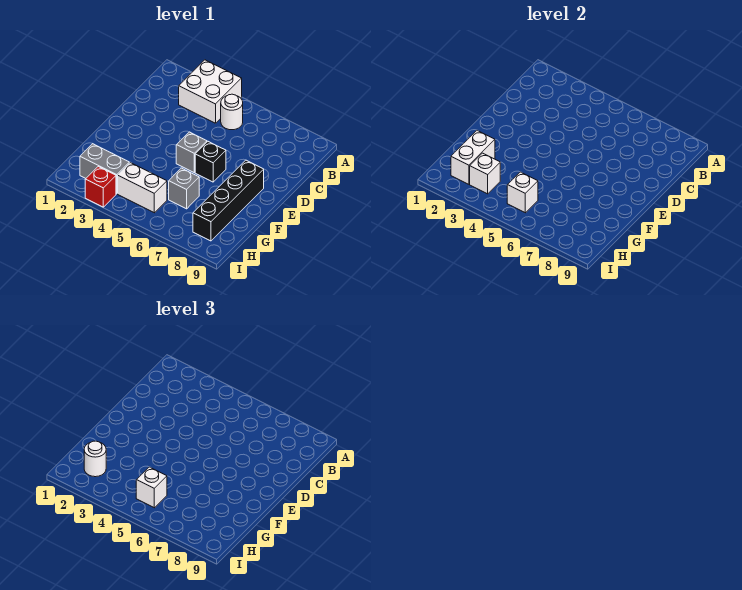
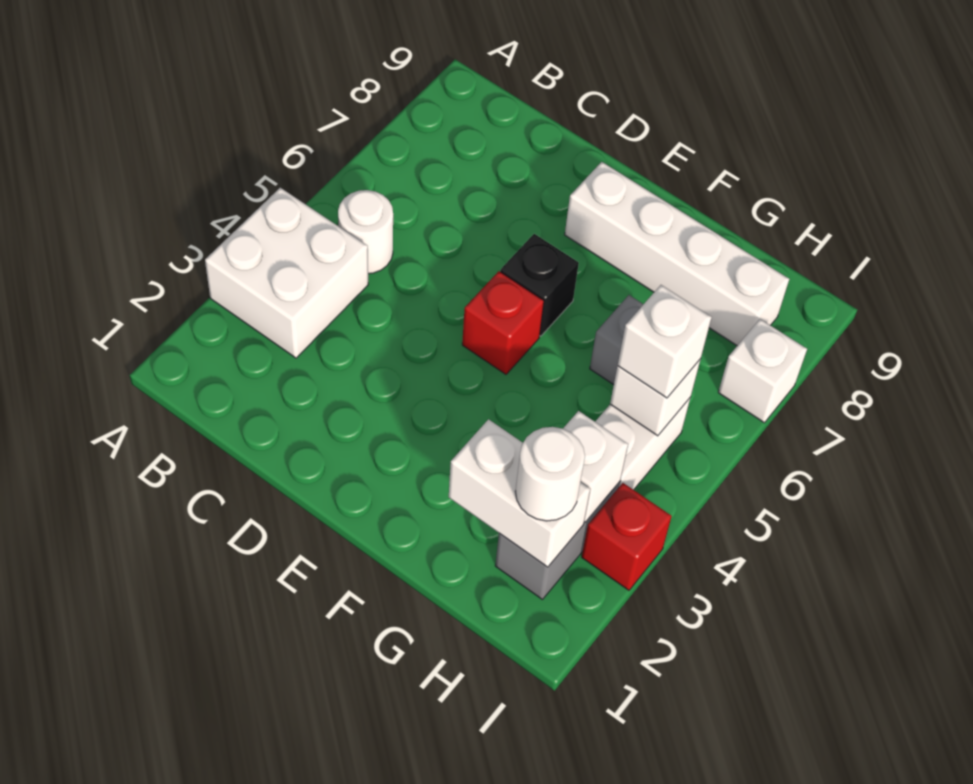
grey brick E5 level 1 -> red brick E5 level 1
black brick E8:H8 level 1 -> white brick E8:H8 level 1
none -> white brick I7 level 1

